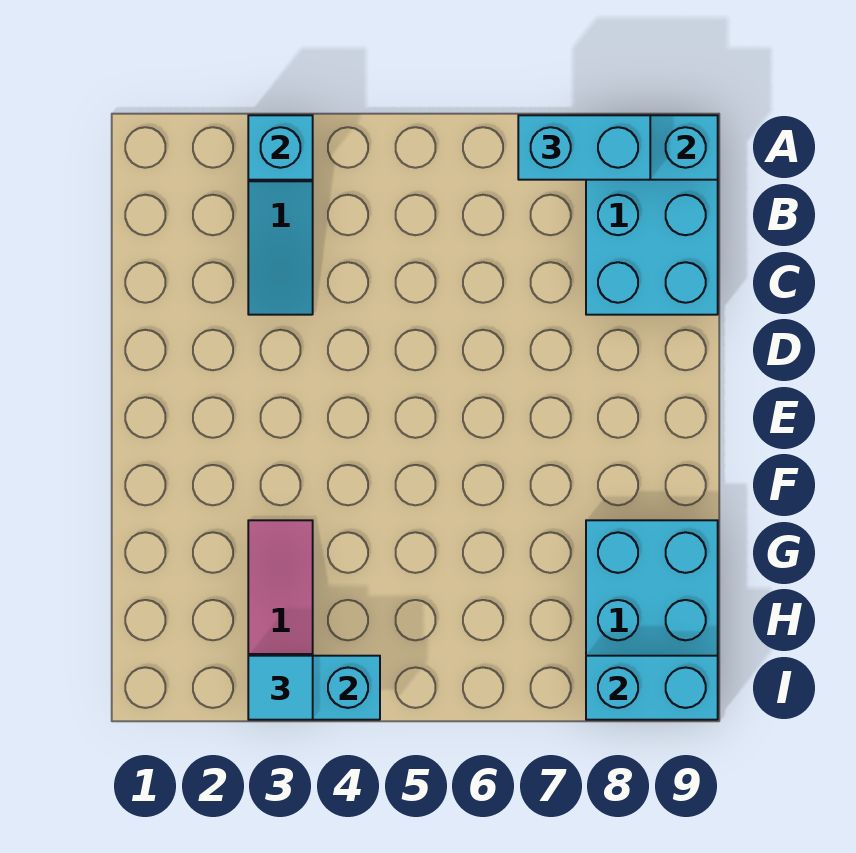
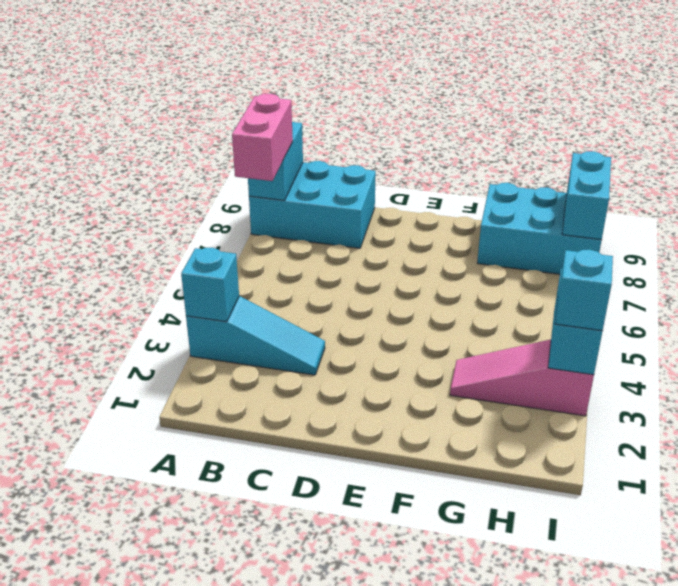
cyan brick A7:A8 level 3 -> pink brick A7:A8 level 3
cyan tile I3 level 3 -> cyan brick I3 level 3

